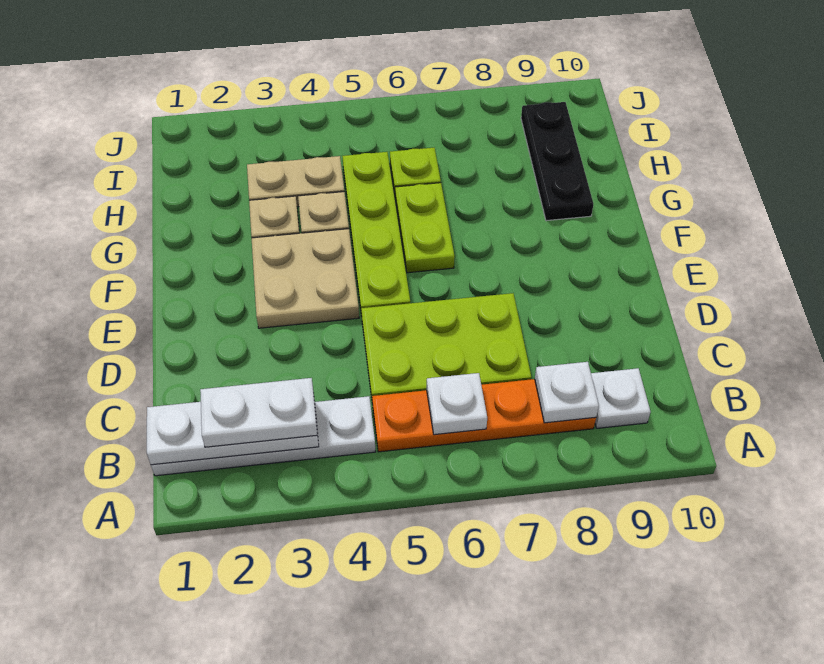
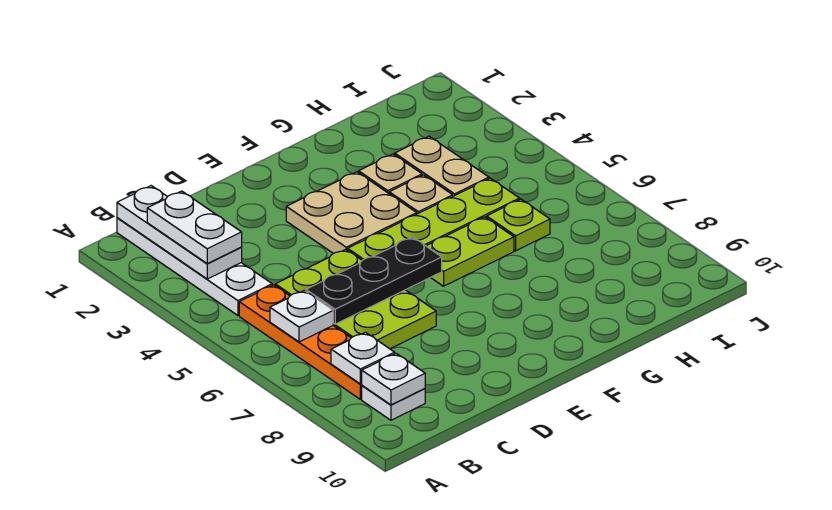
none -> white plate B9 level 2
black plate G9:I9 level 1 -> black plate C6:E6 level 2

